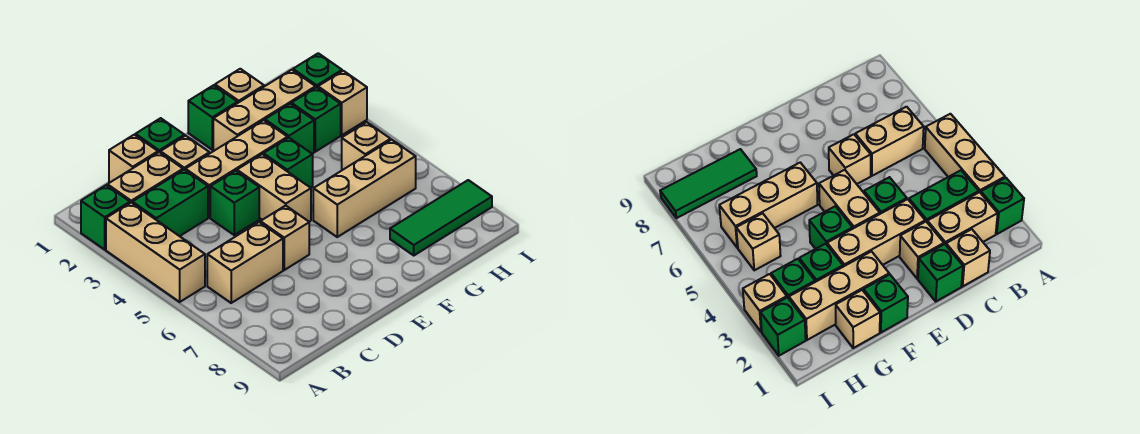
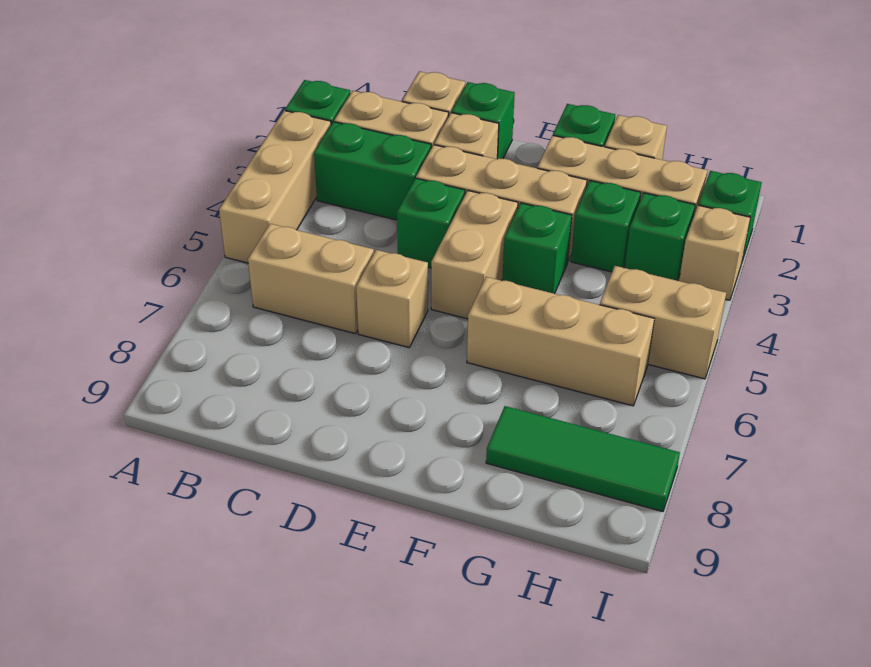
tan brick H5 level 1 -> tan brick H5:I5 level 1

